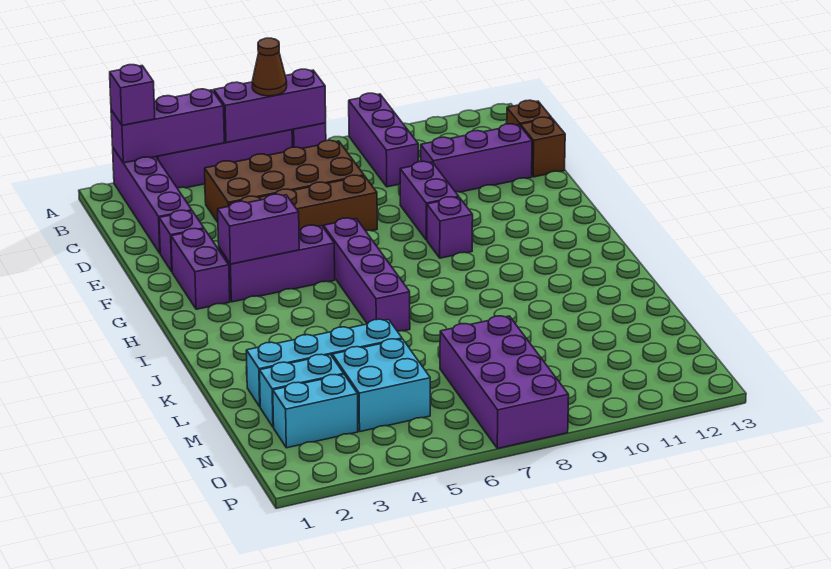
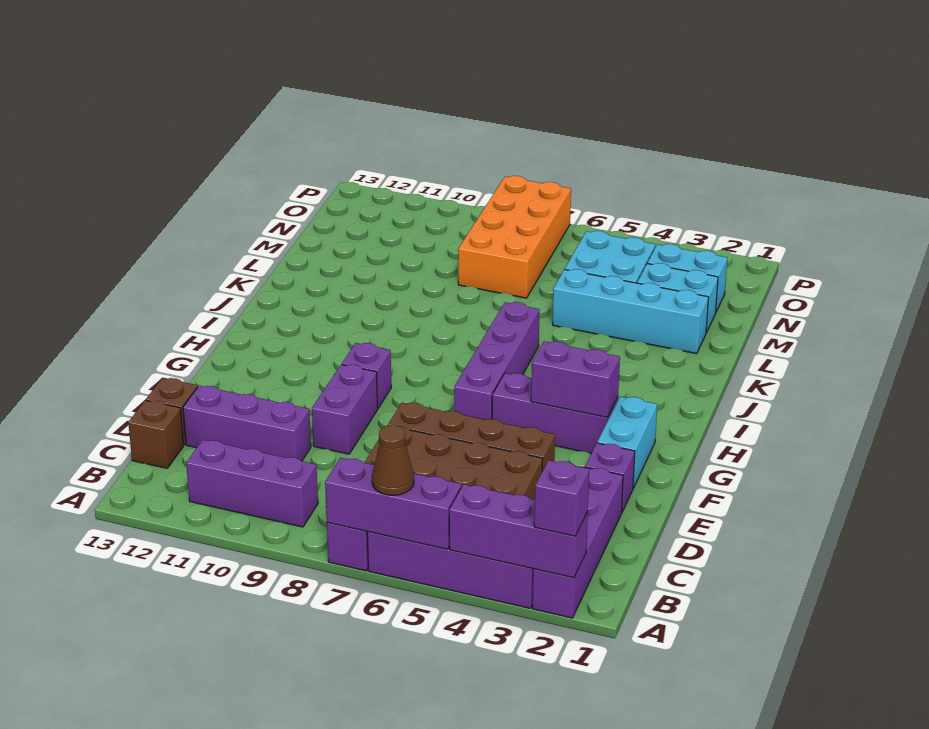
purple brick A9:C9 level 1 -> purple brick B9:B11 level 1
purple brick F2:G2 level 1 -> cyan brick F2:G2 level 1
purple brick M7:P8 level 1 -> orange brick M7:P8 level 1

